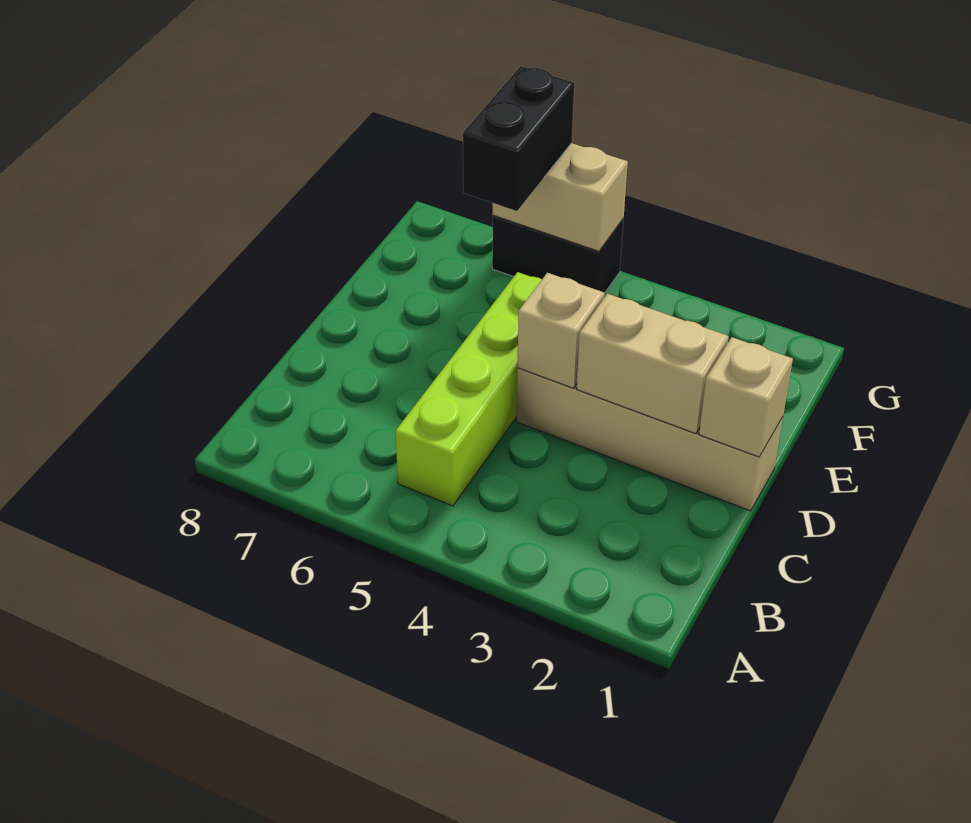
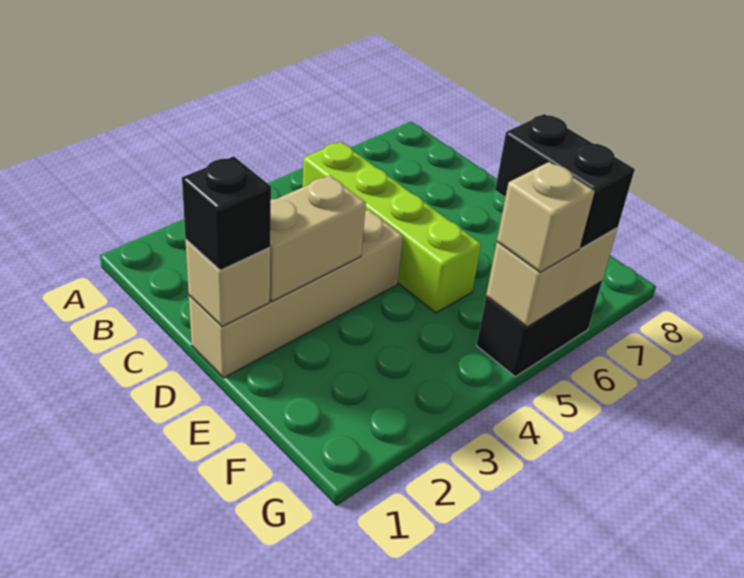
none -> black brick D1 level 3
tan brick D4 level 2 -> tan brick G5 level 3

